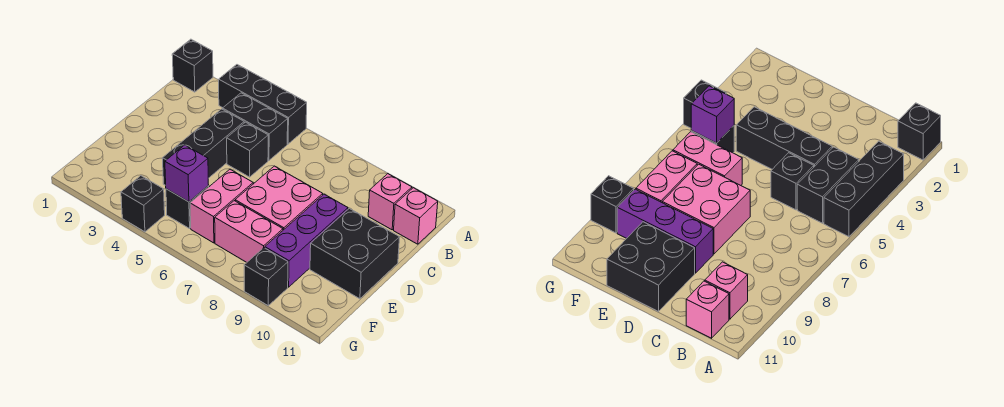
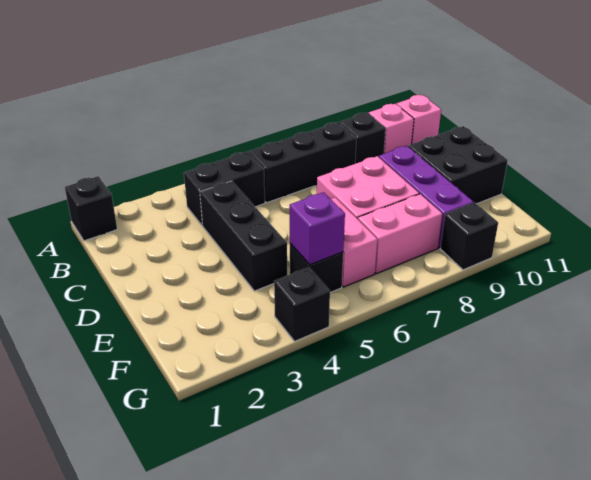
black brick A3:A5 level 1 -> black brick B6:B8 level 1
black brick C5 level 1 -> black brick B9 level 1

